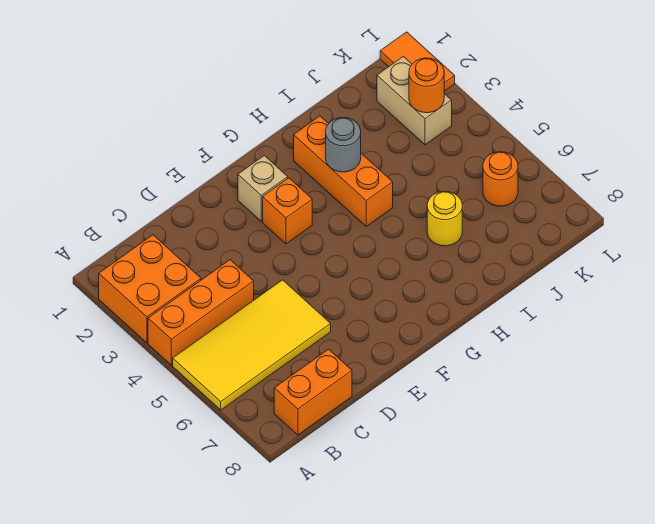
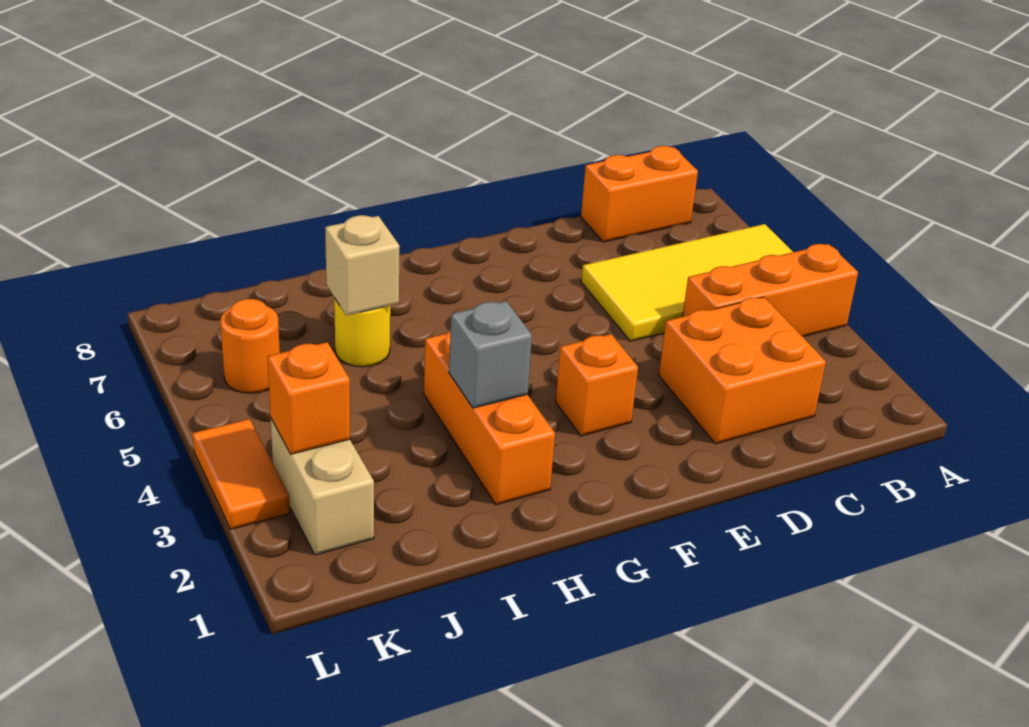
orange brick A2:B3 level 1 -> orange brick C2:D3 level 1
tan brick F2 level 1 -> tan brick I6 level 2
grey round brick H3 level 2 -> grey brick H3 level 2
orange round brick K3 level 2 -> orange brick K3 level 2
orange tile L1:L2 level 1 -> orange tile L3:L4 level 1

